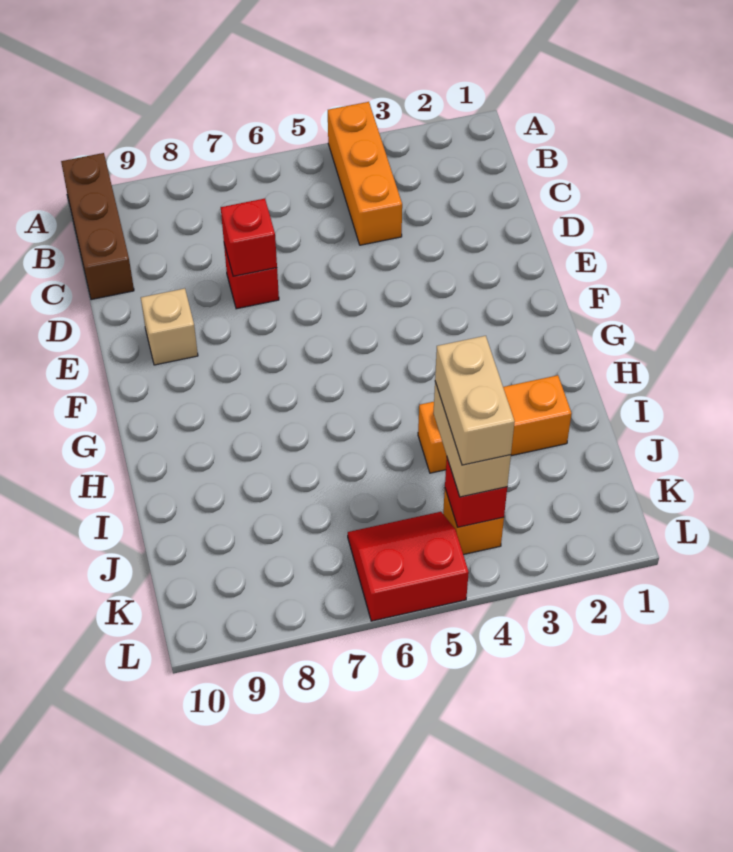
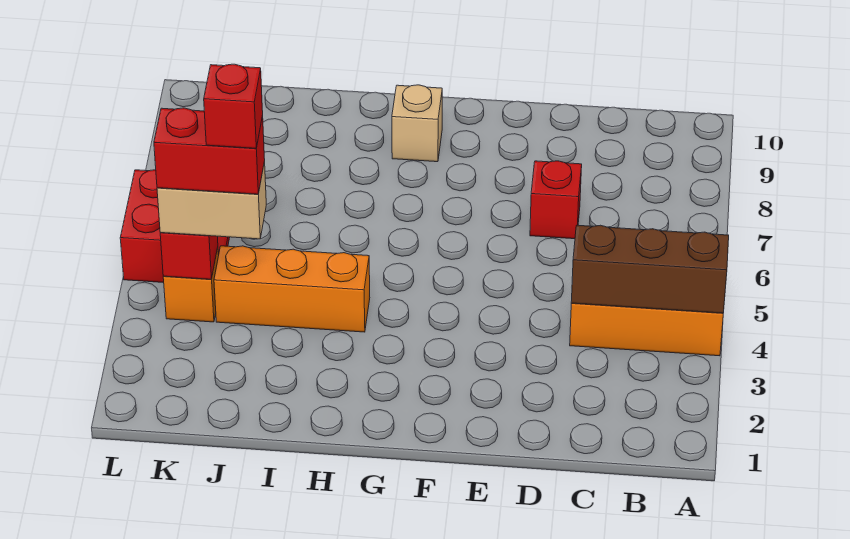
brown brick A10:C10 level 1 -> brown brick A4:C4 level 2
red brick D7 level 2 -> red brick J4 level 5
tan brick E9 level 1 -> tan brick G9 level 1
orange brick I2:I4 level 1 -> orange brick H4:J4 level 1
tan brick J4:K4 level 4 -> red brick J4:K4 level 4

